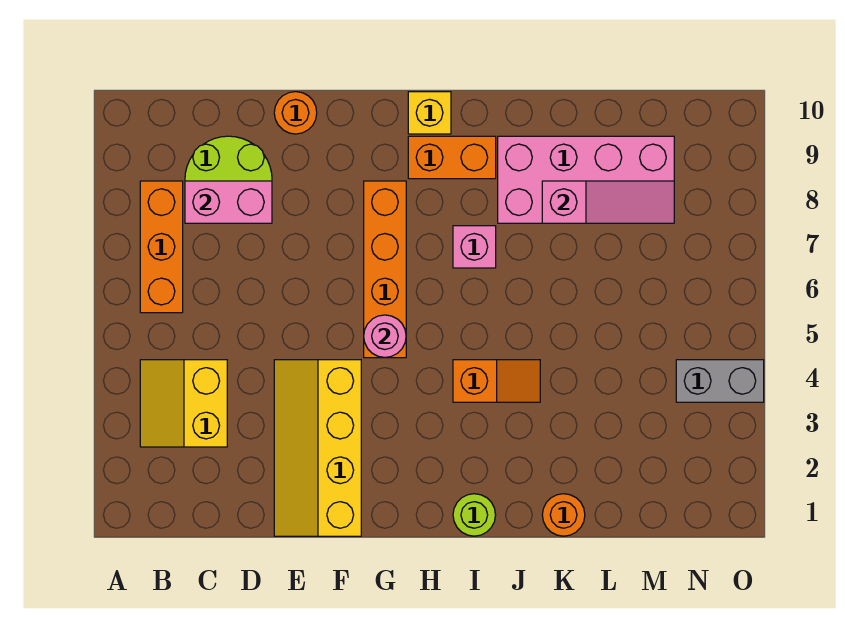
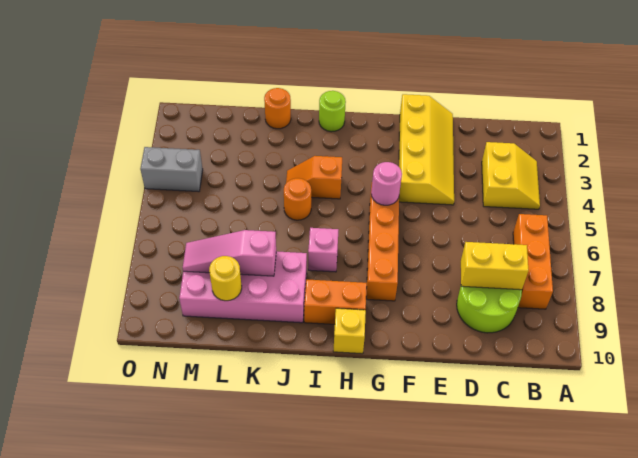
pink brick C8:D8 level 2 -> yellow brick C8:D8 level 2
orange round brick E10 level 1 -> orange round brick J5 level 1
none -> yellow round brick L9 level 2

